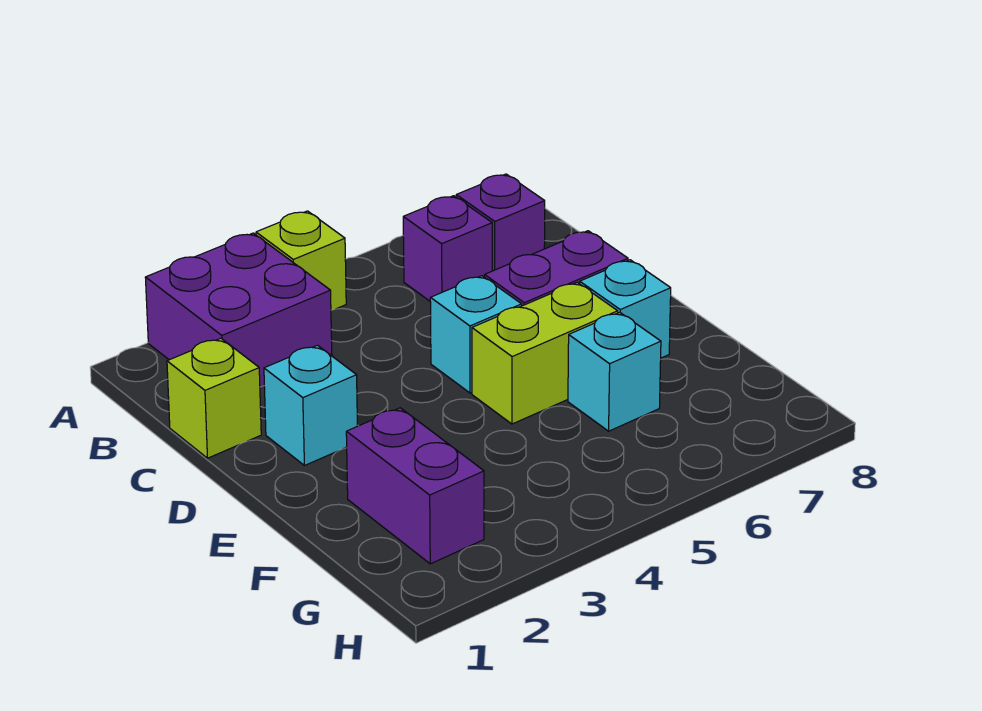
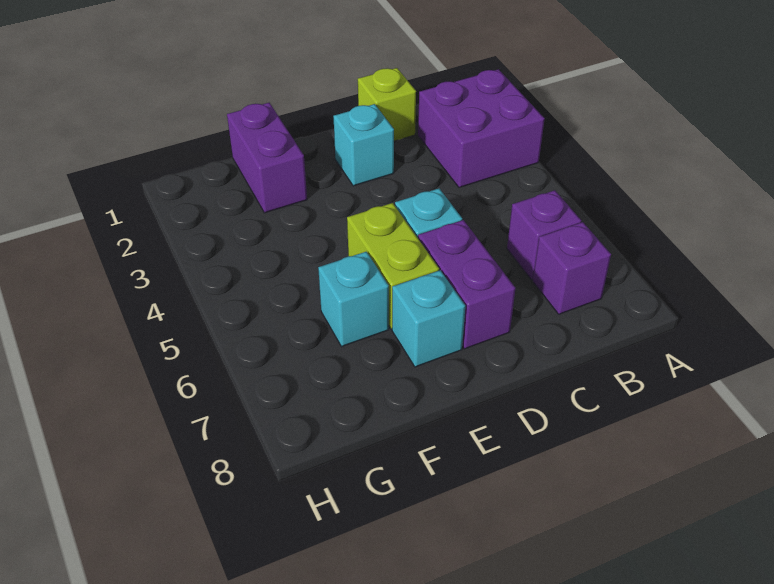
lime brick A4 level 1 -> none
purple brick F2:G2 level 1 -> purple brick F1:F2 level 1

